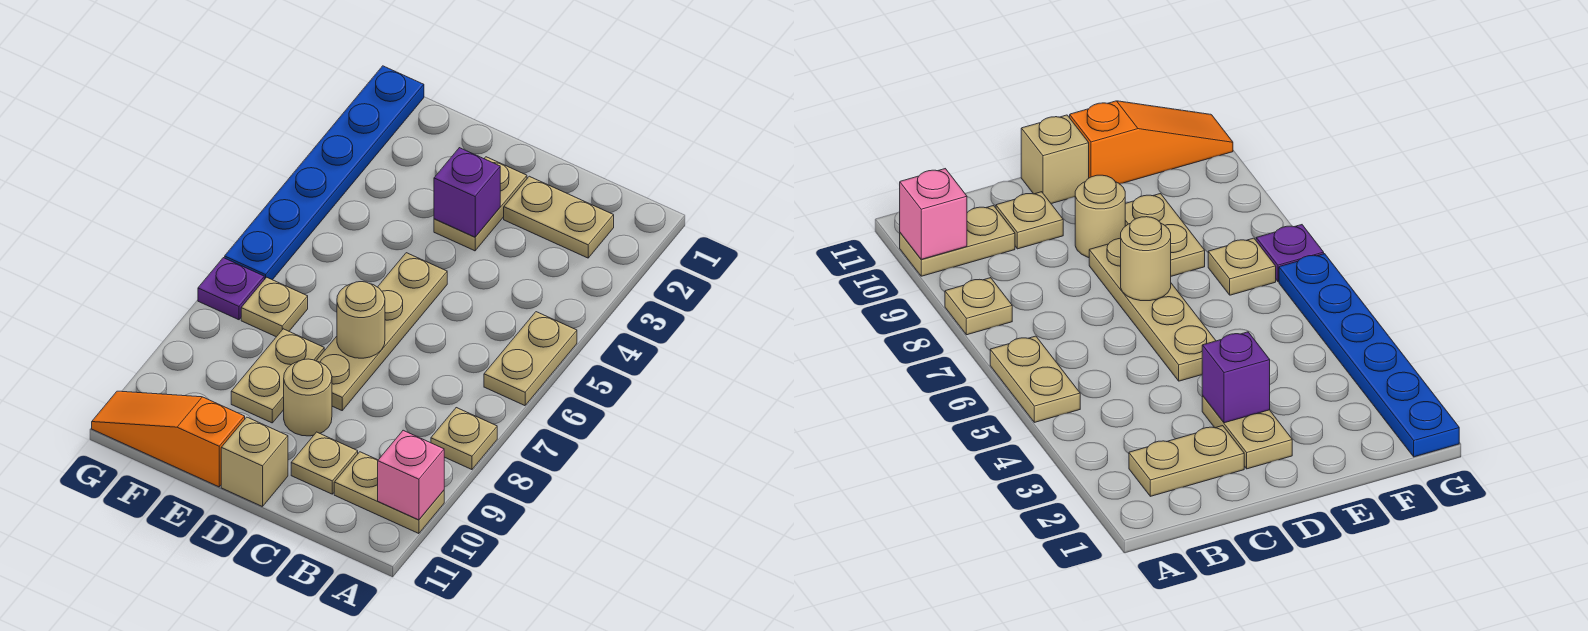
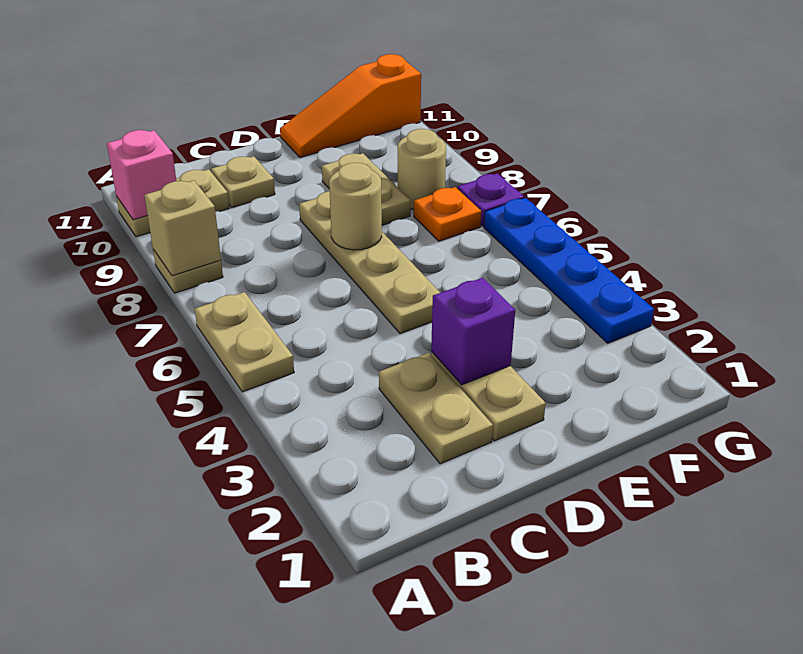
tan plate B2:C2 level 1 -> tan plate C2:C3 level 1
tan round brick D9 level 1 -> tan round brick F8 level 1
tan brick D11 level 1 -> tan brick A8 level 2
orange slope E11:G11 level 1 top E -> orange slope E11:G11 level 1 top G
tan plate F7 level 1 -> orange plate F7 level 1
blue plate G1:G6 level 1 -> blue plate G3:G6 level 1

